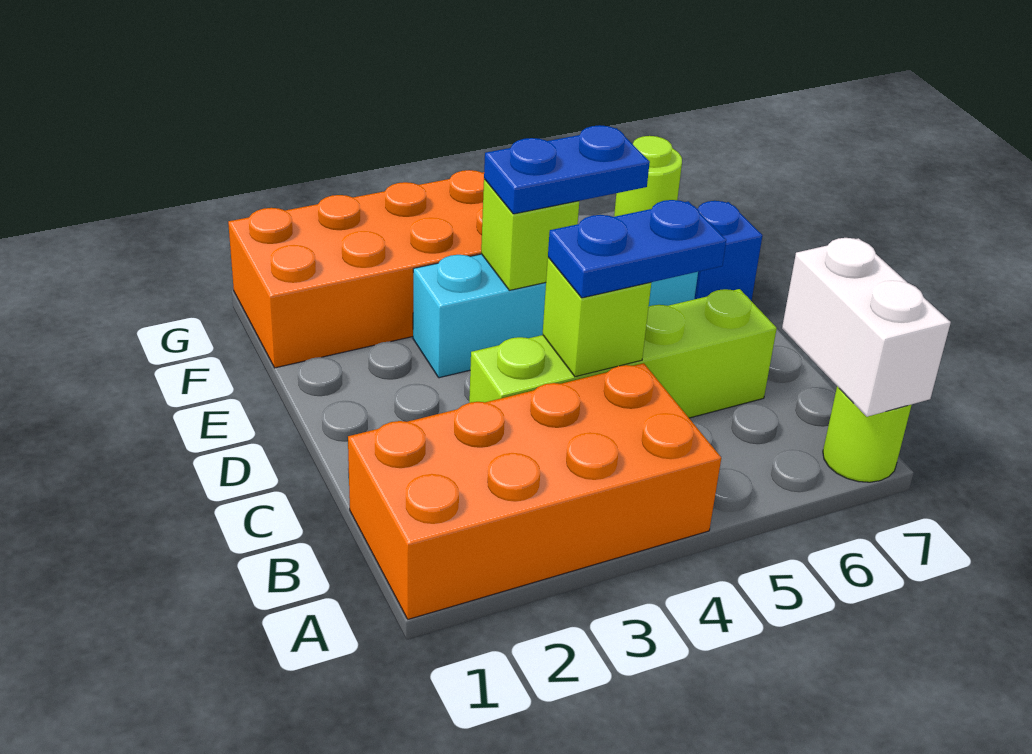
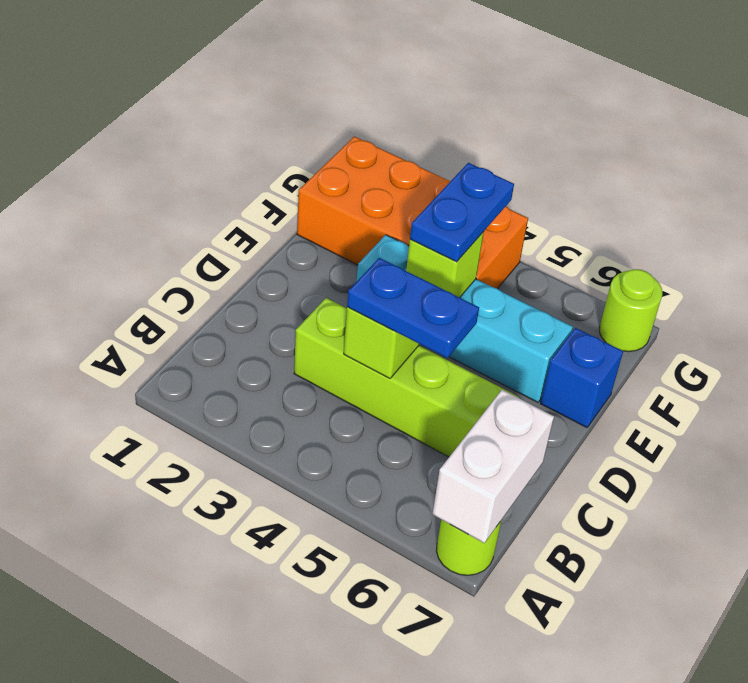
orange brick A1:B4 level 1 -> none
blue plate E4:E5 level 3 -> blue plate E4:F4 level 3

